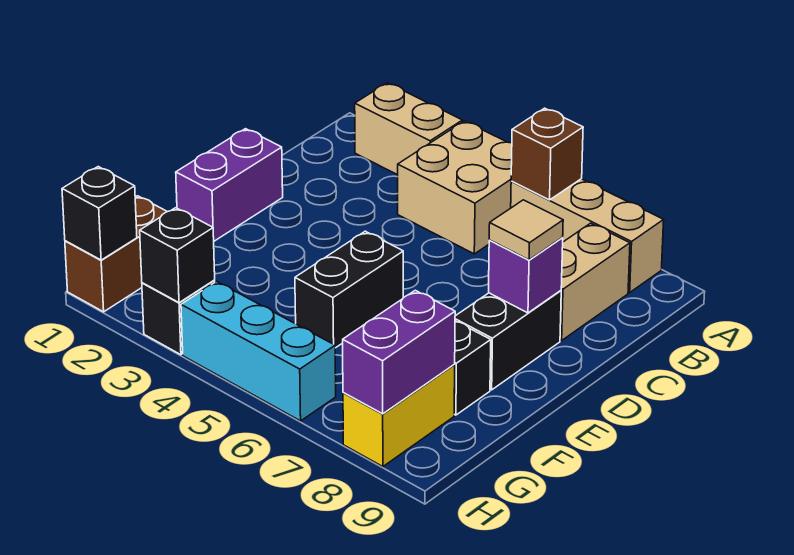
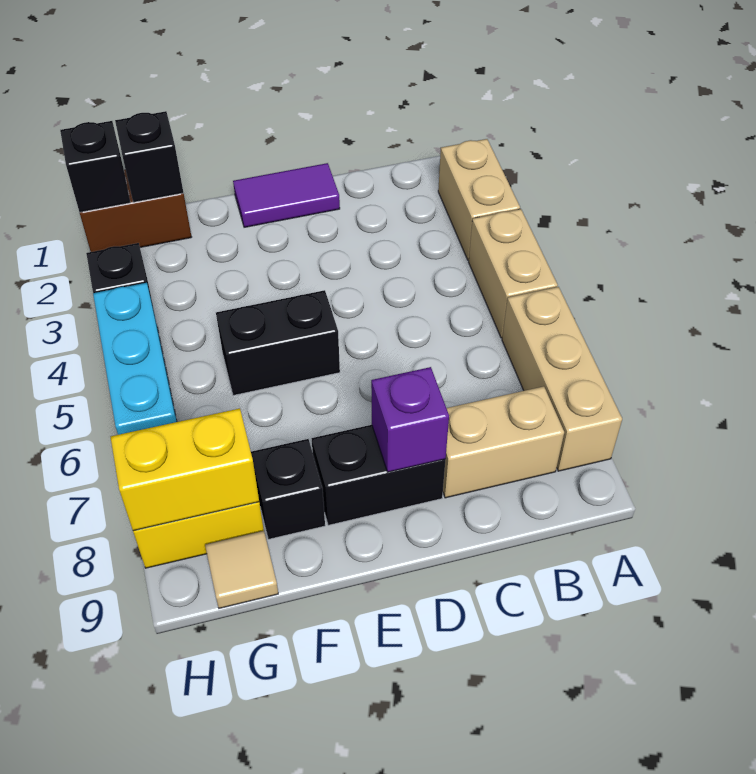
tan brick A4:B5 level 1 -> tan brick A4:A5 level 1
brown brick A6 level 2 -> none
purple brick D1:E1 level 1 -> purple tile D1:E1 level 1
tan tile D8 level 3 -> tan tile G9 level 1
purple brick G8:H8 level 2 -> yellow brick G8:H8 level 2
black brick H3 level 2 -> black brick G1 level 2

